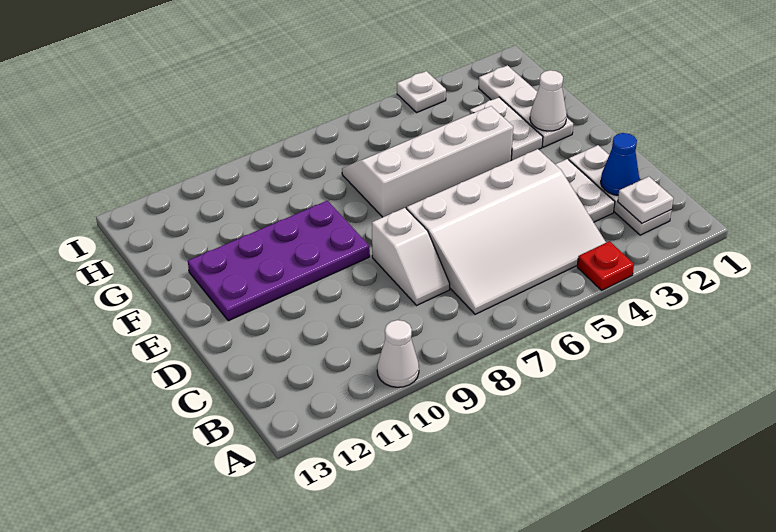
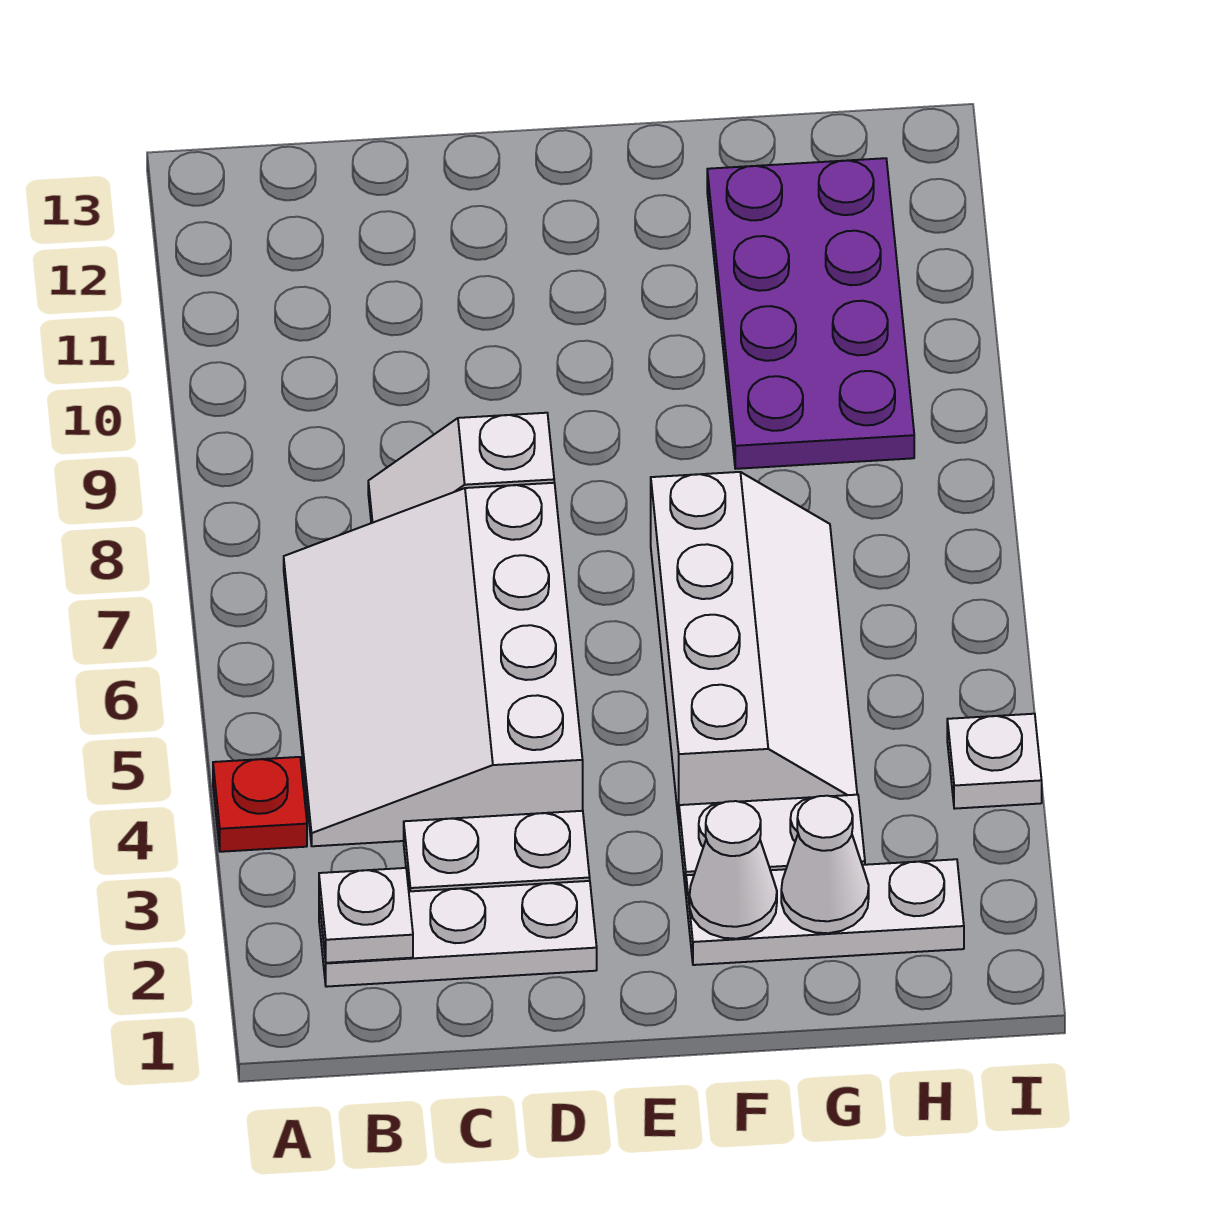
white cone A10 level 1 -> white cone G2 level 2
blue cone C2 level 2 -> none
purple plate E9:F12 level 1 -> purple plate G9:H12 level 1

